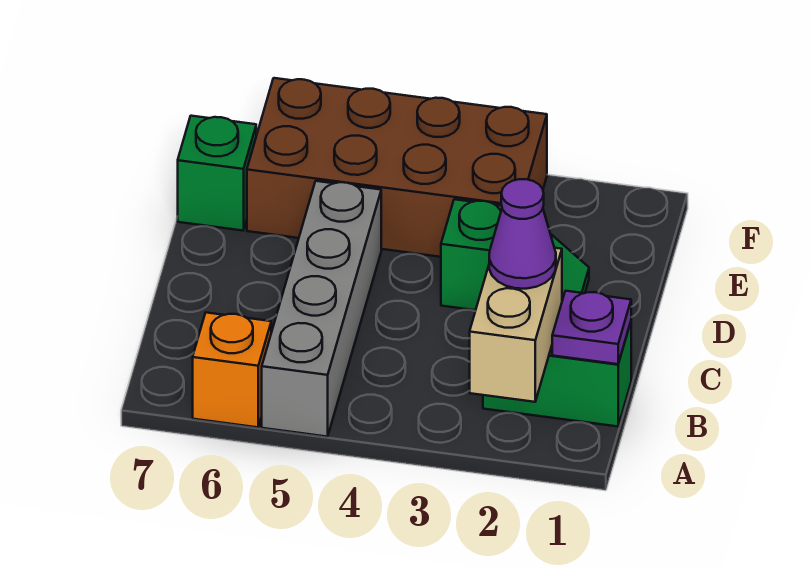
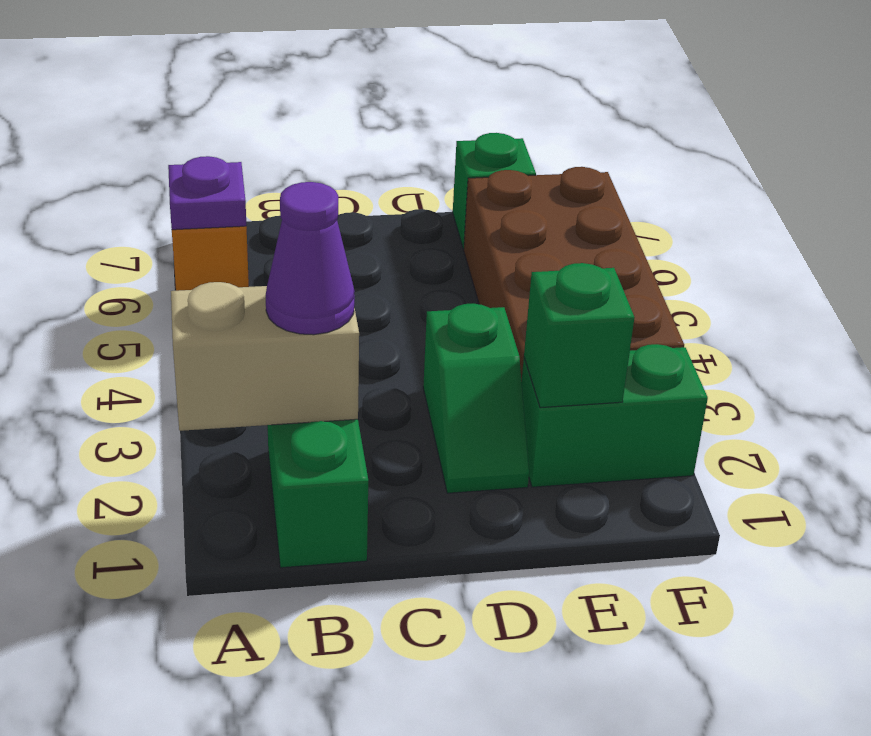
grey brick A5:D5 level 1 -> none
purple plate B1 level 2 -> purple plate A6 level 2
none -> green brick E2:F2 level 1
none -> green brick E2 level 2

